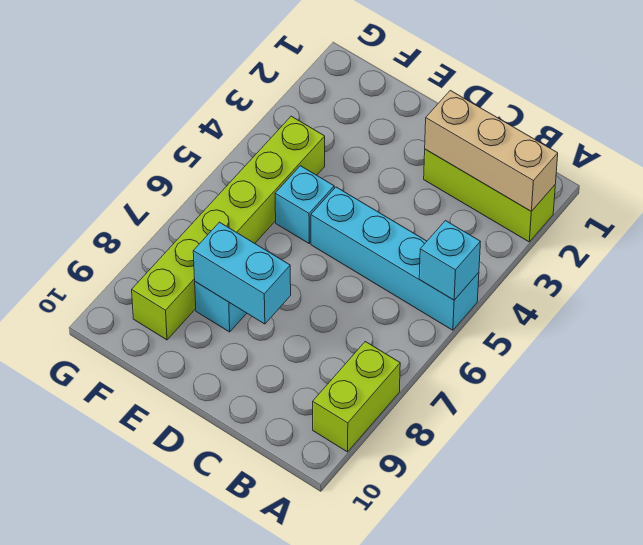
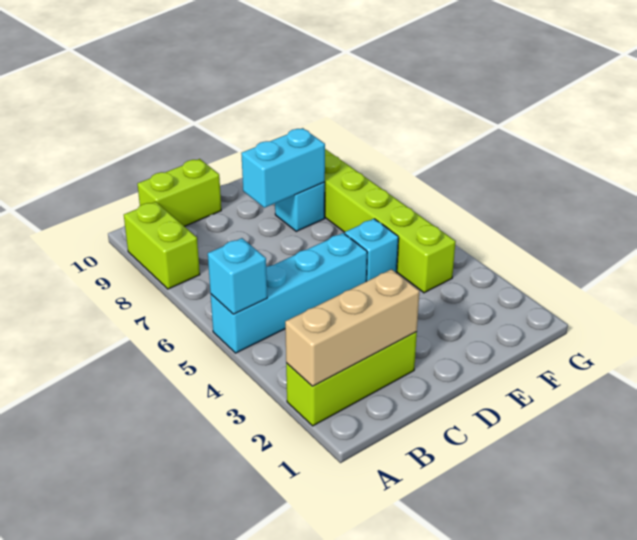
none -> lime brick B10:C10 level 1

